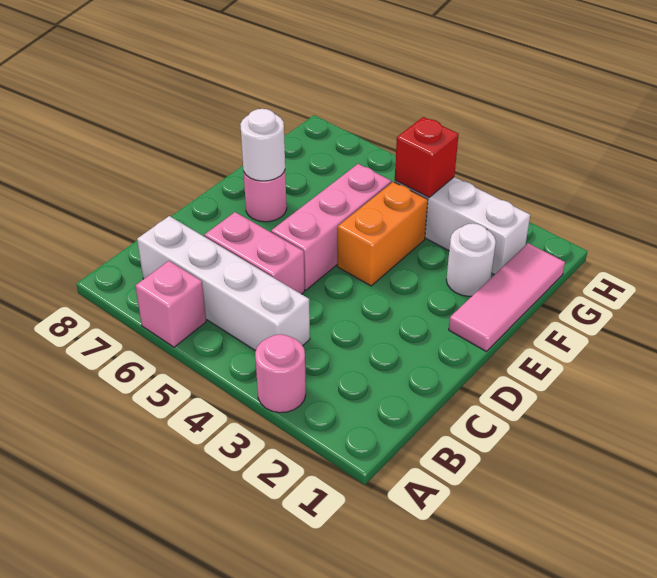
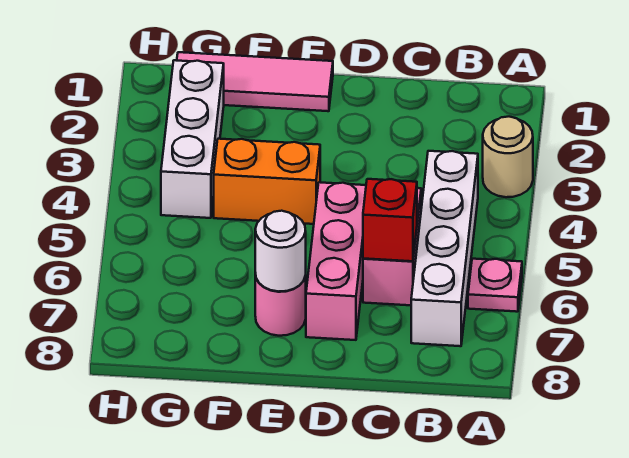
pink round brick A3 level 1 -> tan round brick A3 level 1
pink brick A6 level 1 -> pink plate A6 level 1
pink brick D5:F5 level 1 -> pink brick D5:D7 level 1
white round brick F2 level 1 -> none
red brick G4 level 2 -> red brick C6 level 2

